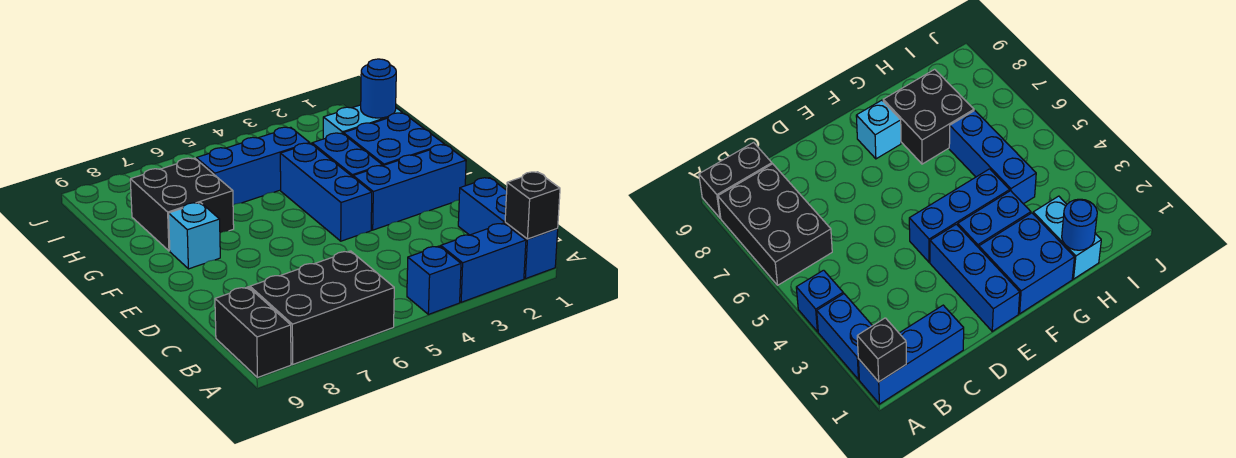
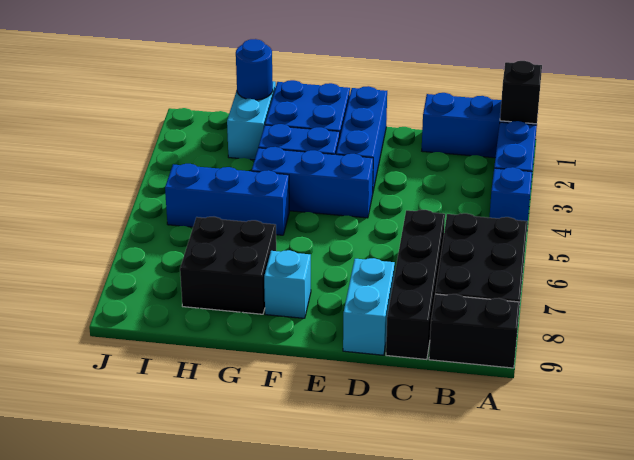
none -> black brick C6:C9 level 1
none -> cyan brick D8:D9 level 1
blue brick H4:H6 level 1 -> blue brick G5:I5 level 1

